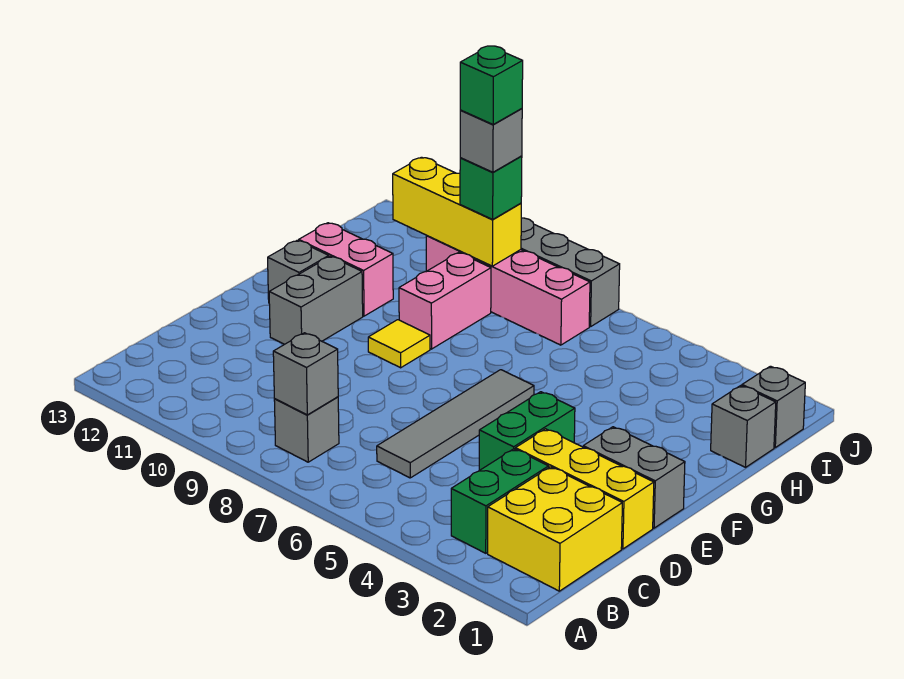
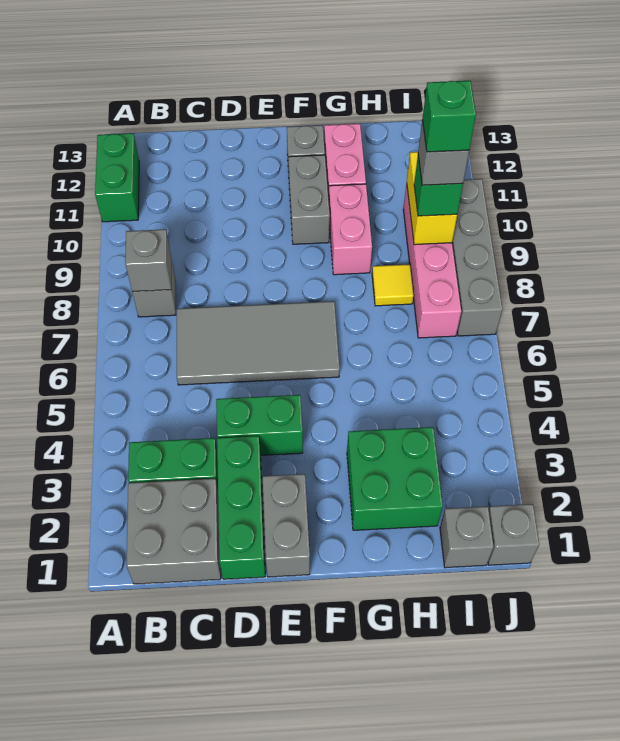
none -> green brick A11:A12 level 1
yellow brick B1:C2 level 1 -> grey brick B1:C2 level 1
grey tile C6:F6 level 1 -> grey tile C6:F7 level 1
yellow brick D1:D3 level 1 -> green brick D1:D3 level 1
grey brick E11:F11 level 1 -> grey brick F10:F11 level 1
yellow tile F9 level 1 -> yellow tile H8 level 1
none -> green brick G2:H3 level 1
pink brick G9:H9 level 1 -> pink brick G9:G10 level 1
grey brick H1 level 1 -> grey brick J1 level 1
yellow brick I9:I11 level 2 -> yellow brick I9:I10 level 2

